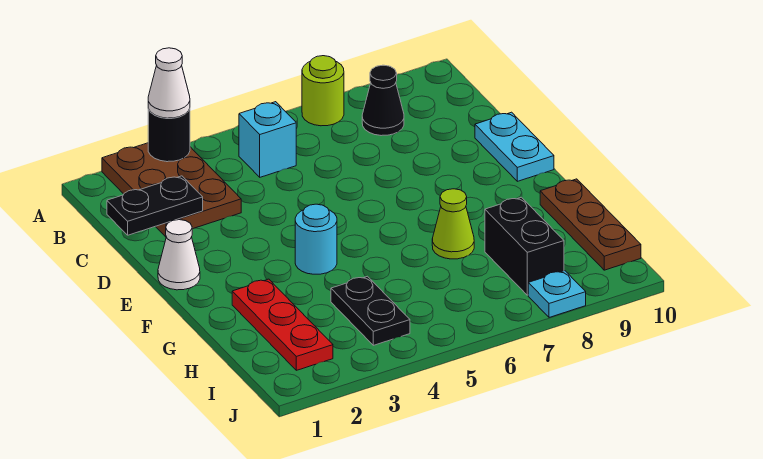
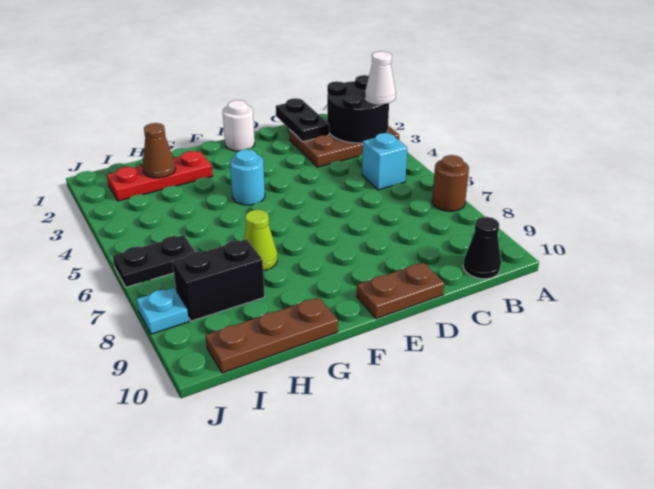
black round brick A3 level 2 -> black round brick A2:B3 level 2
lime round brick A7 level 1 -> brown round brick A7 level 1
black cone B8 level 1 -> black cone B10 level 1
cyan plate D10:E10 level 1 -> brown plate D10:E10 level 1
white cone E1 level 1 -> white round brick E1 level 1
none -> brown cone H2 level 2
black plate H4:I4 level 1 -> black plate I6:J6 level 1

